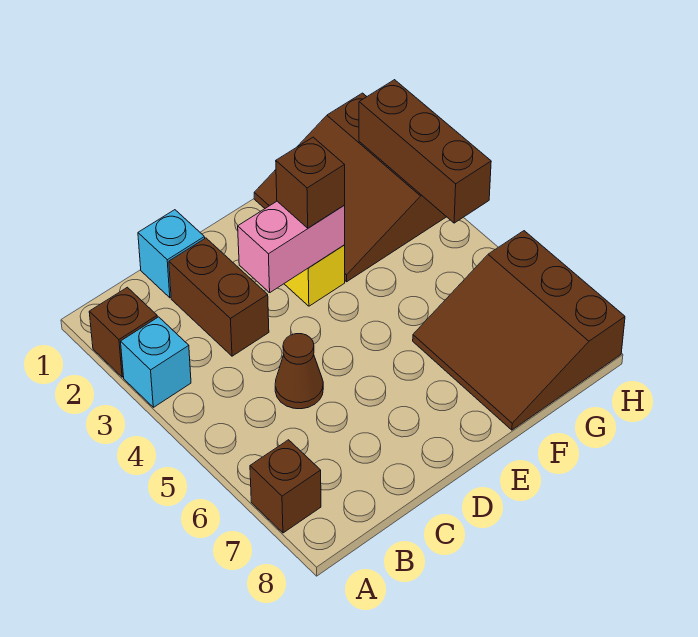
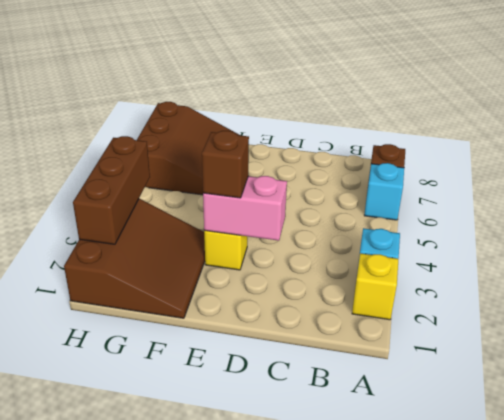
brown brick A2 level 1 -> yellow brick A2 level 1
cyan brick C1 level 1 -> cyan brick A6 level 1
brown brick C2:C3 level 1 -> none
brown cone C5 level 1 -> none

